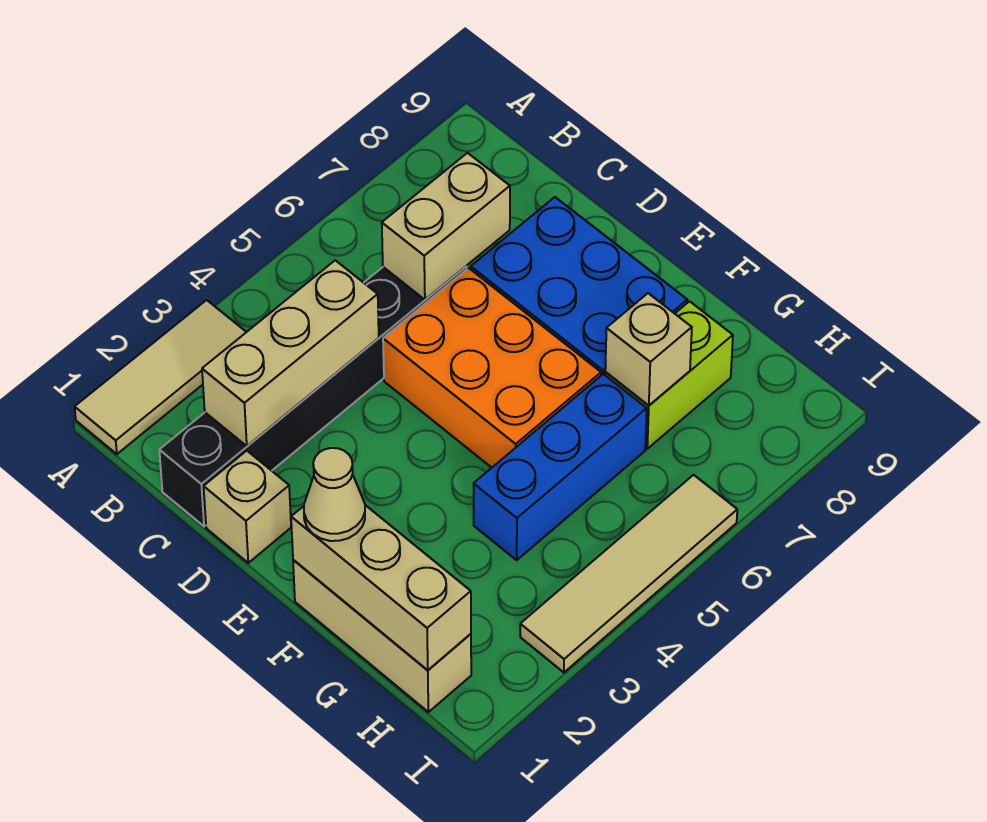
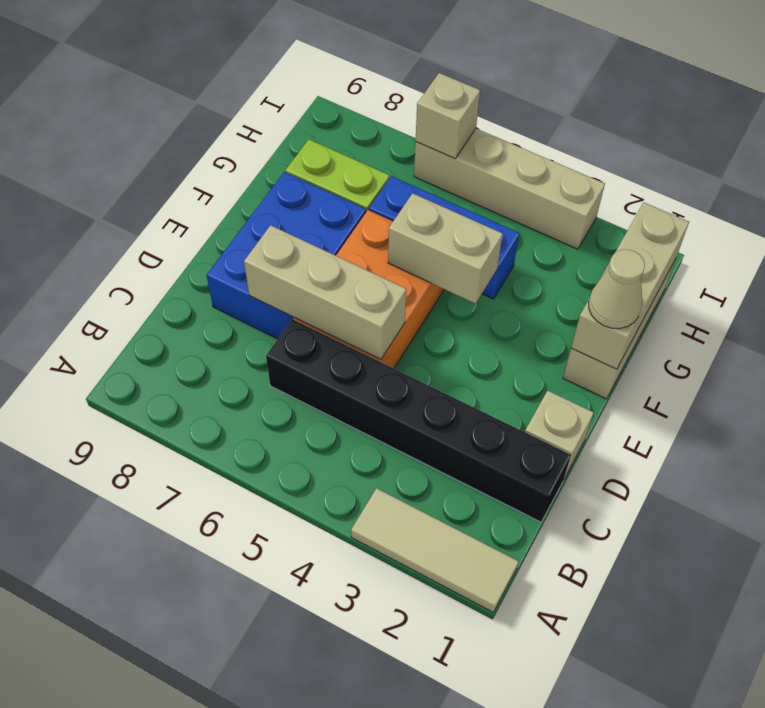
tan brick C2:C4 level 2 -> tan brick D5:D7 level 2
tan brick C6:C7 level 2 -> tan brick F4:F5 level 2
tan brick G7 level 2 -> tan brick I6 level 2
tan tile I3:I6 level 1 -> tan brick I3:I6 level 1

